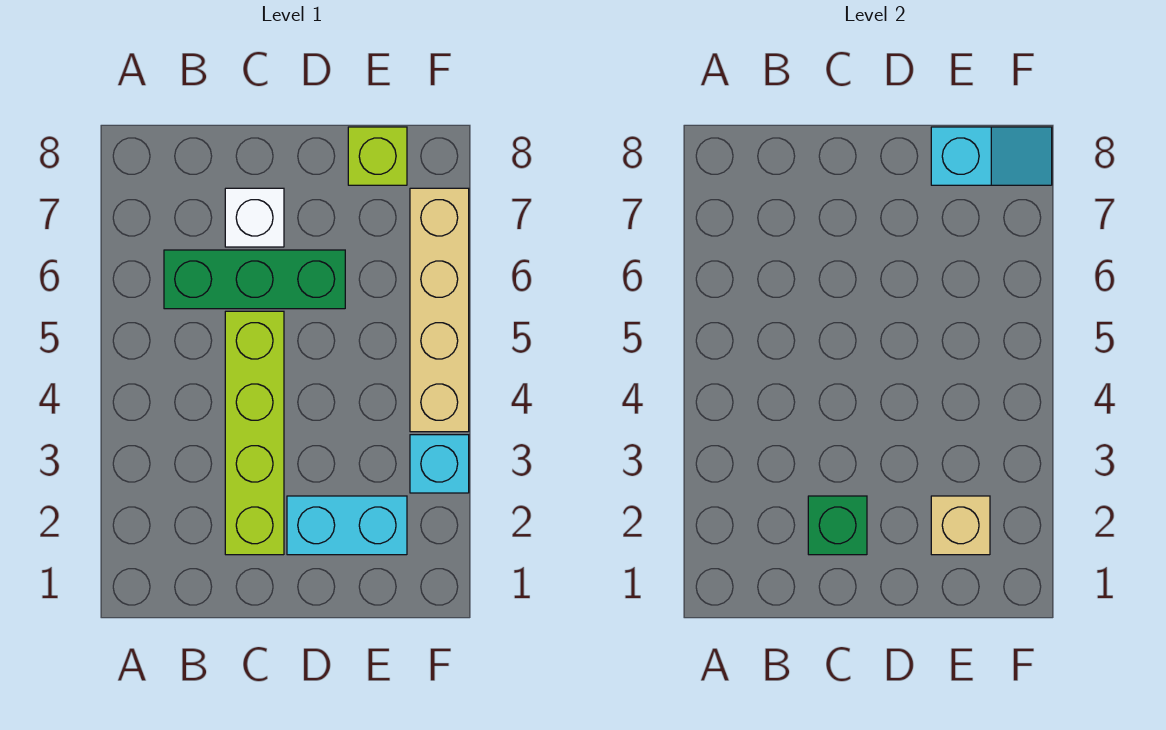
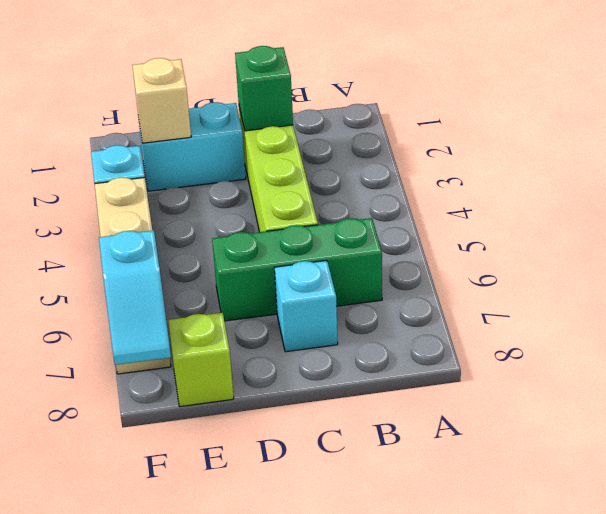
white brick C7 level 1 -> cyan brick C7 level 1
cyan slope E8:F8 level 2 top E -> cyan slope F7:F8 level 2 top 7

